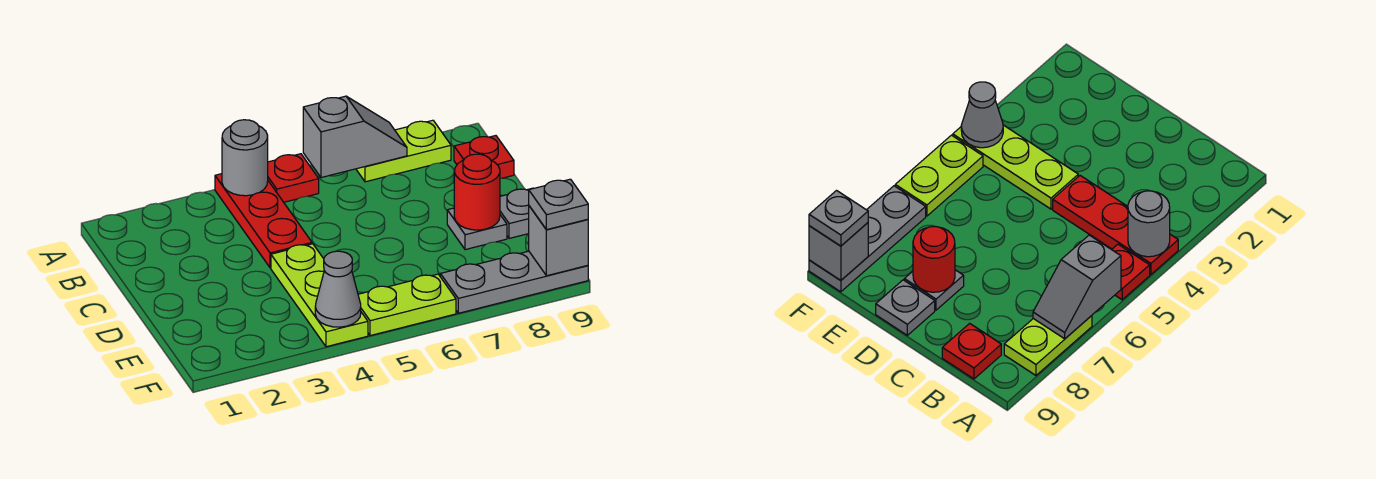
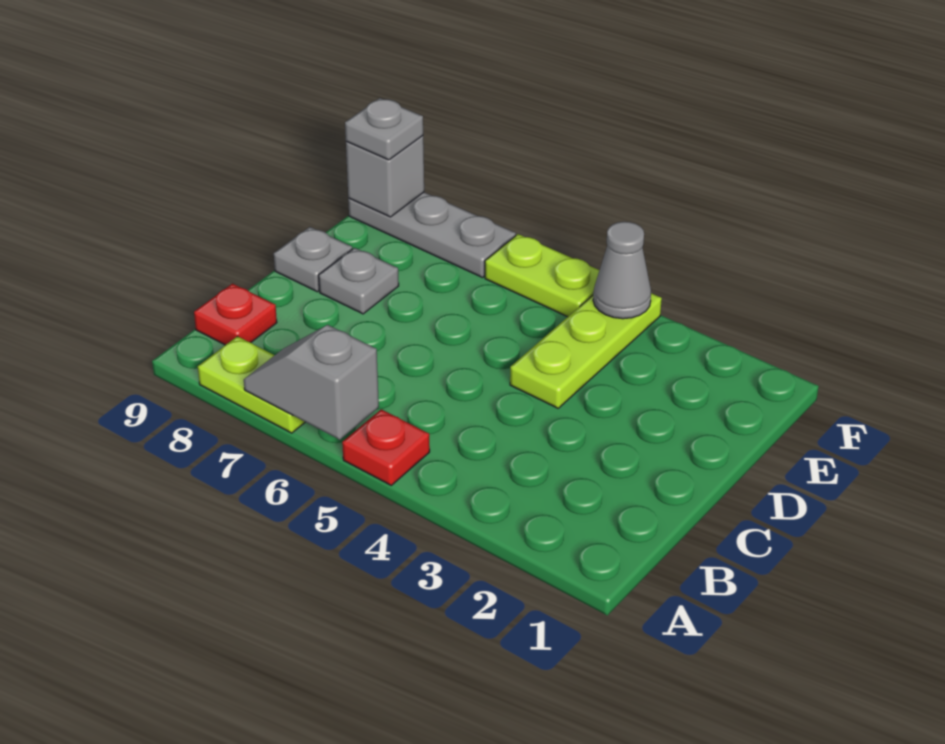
red plate A4:C4 level 1 -> none
grey round brick A4 level 2 -> none
red round brick D8 level 2 -> none

